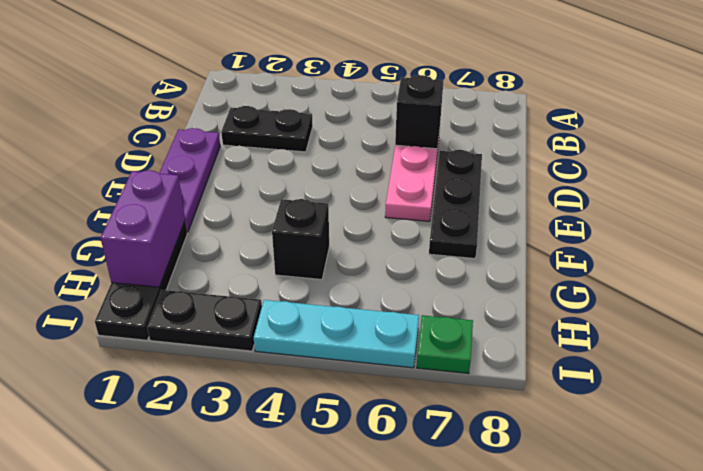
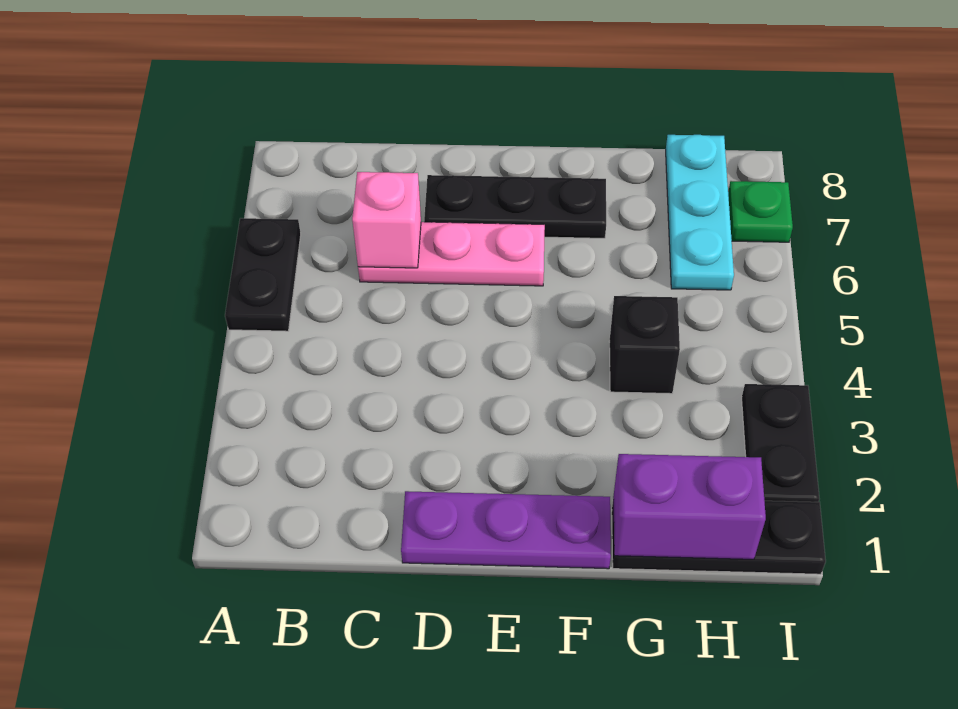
black plate C2:C3 level 1 -> black plate A5:A6 level 1
black brick C6 level 2 -> pink brick C6 level 2
cyan plate I4:I6 level 1 -> cyan plate H6:H8 level 1

